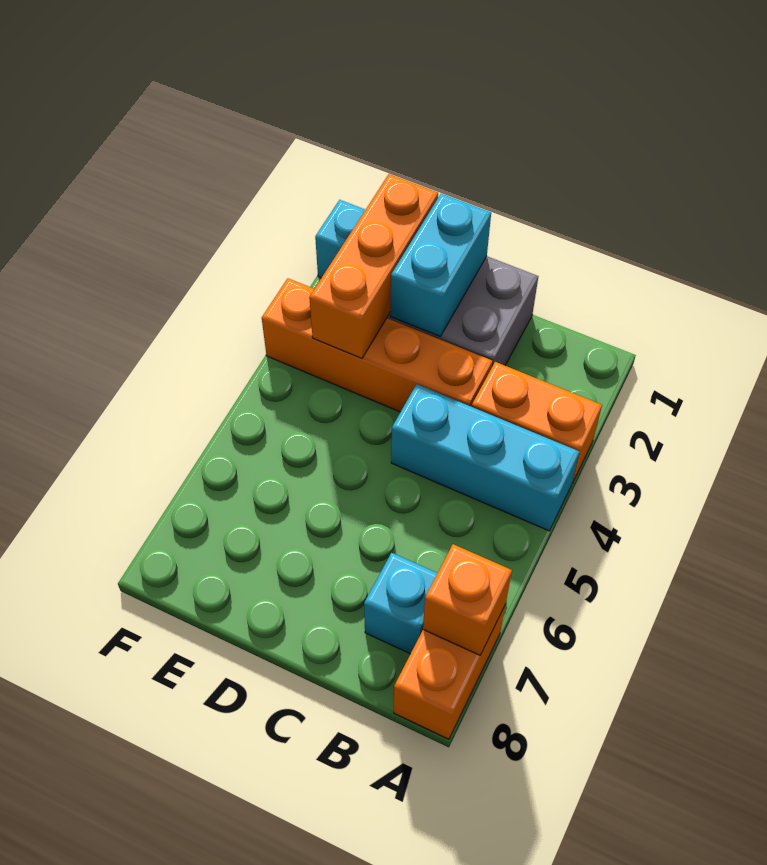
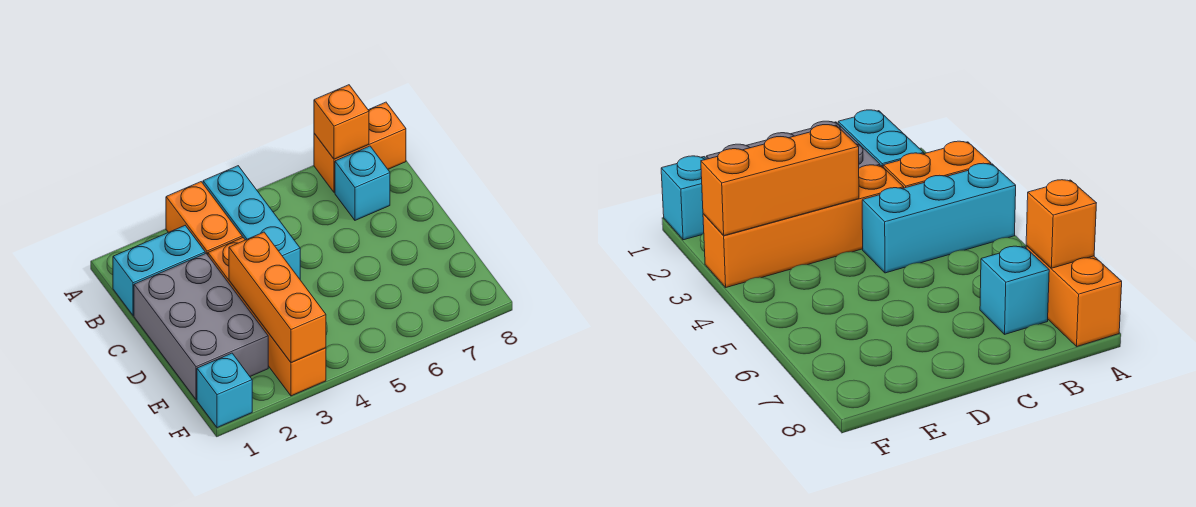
cyan brick D1:D2 level 2 -> cyan brick B1:B2 level 1
orange brick E1:E3 level 2 -> orange brick D3:F3 level 2

